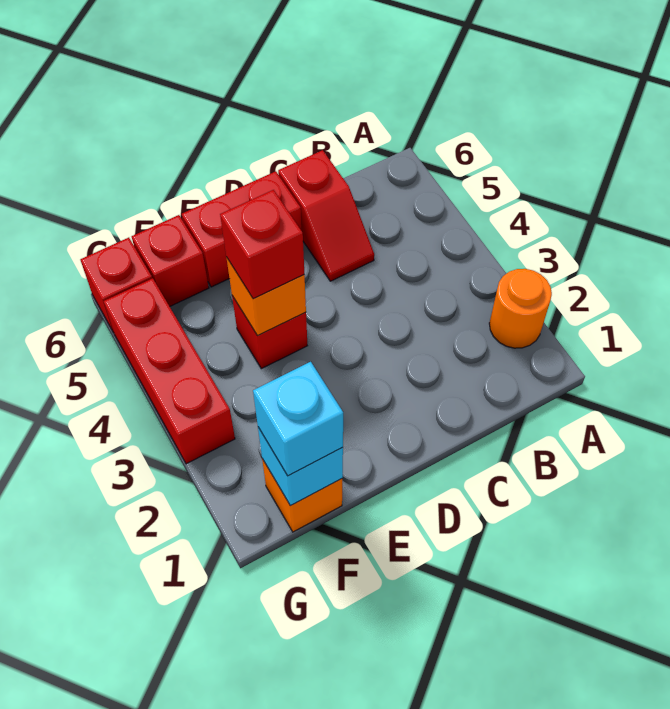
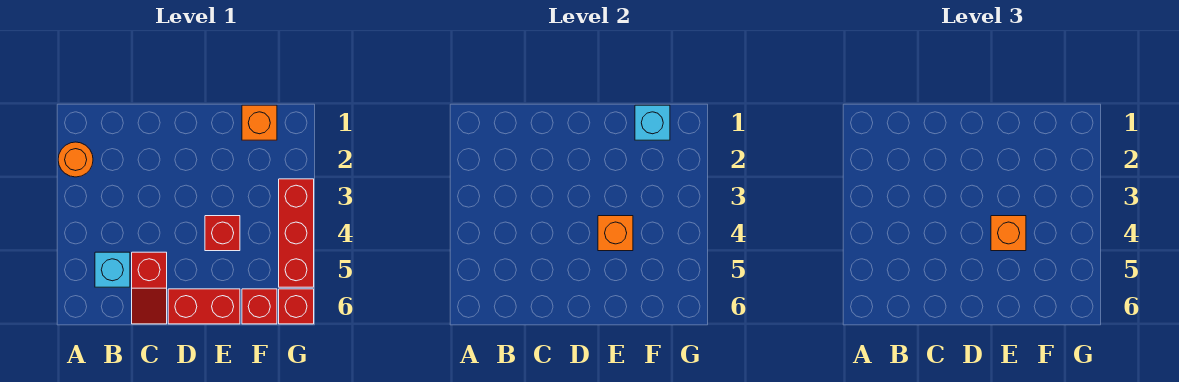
red slope C5:C6 level 1 top 6 -> red slope C5:C6 level 1 top 5
red brick E4 level 3 -> orange brick E4 level 3
cyan brick F1 level 3 -> cyan brick B5 level 1

